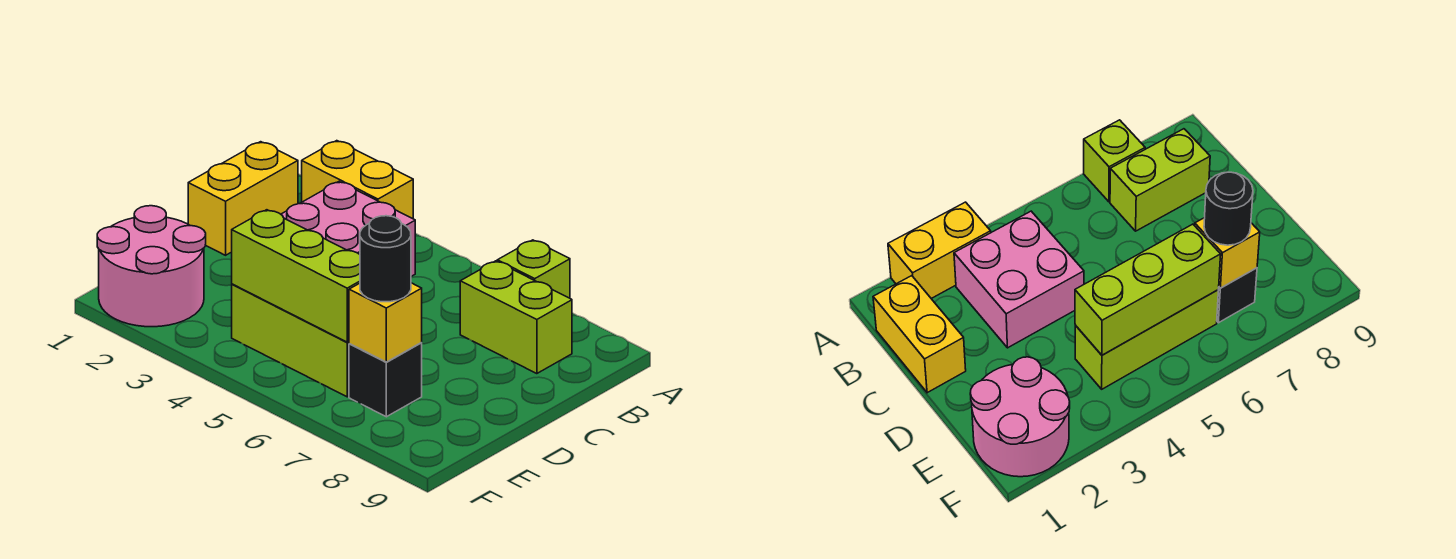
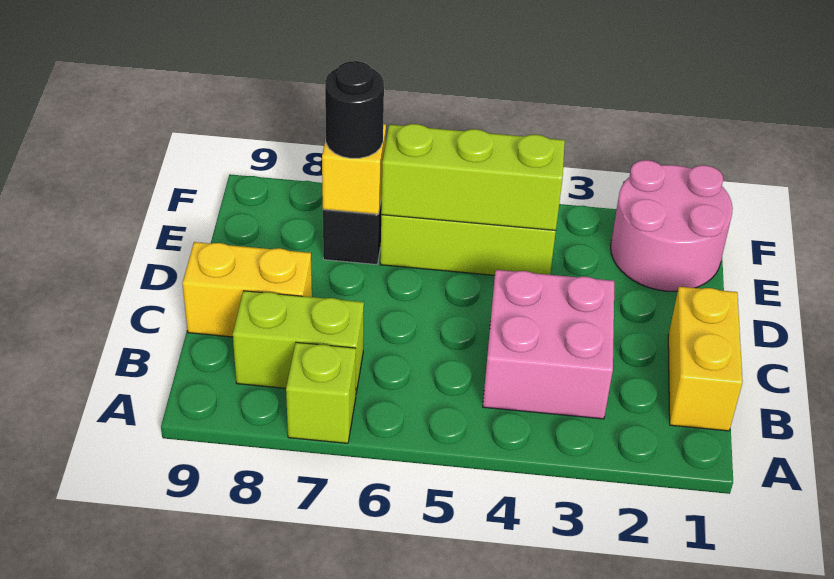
yellow brick A2:A3 level 1 -> yellow brick C8:C9 level 1

